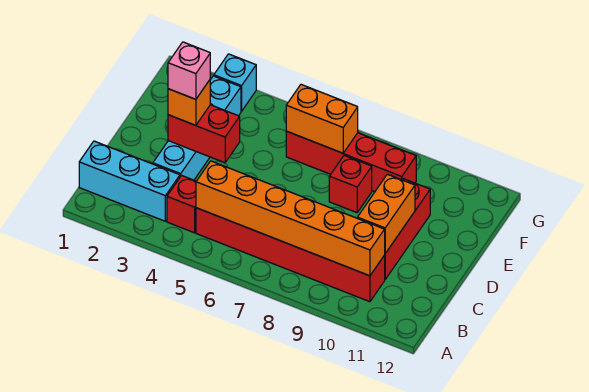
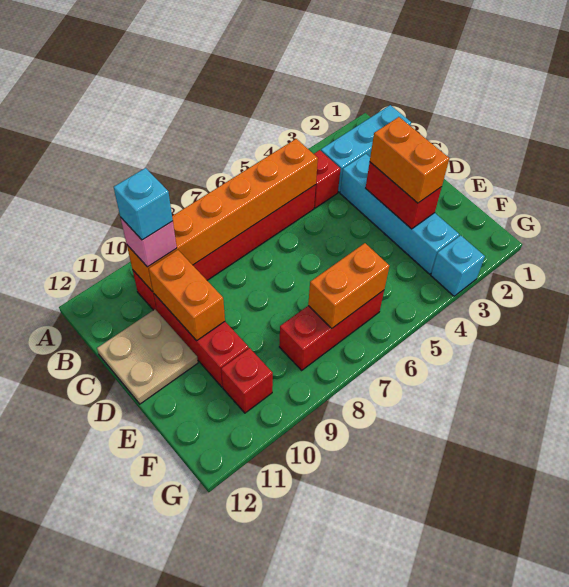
none -> cyan brick B10 level 4
none -> tan plate C11:D12 level 1
red brick D3:D4 level 2 -> red brick D3:E3 level 2
orange brick D3 level 3 -> orange brick D3:E3 level 3
pink brick D3 level 4 -> pink brick B10 level 3
red brick E8 level 1 -> red brick F10 level 1
red brick F6:F9 level 1 -> red brick F6:F8 level 1

